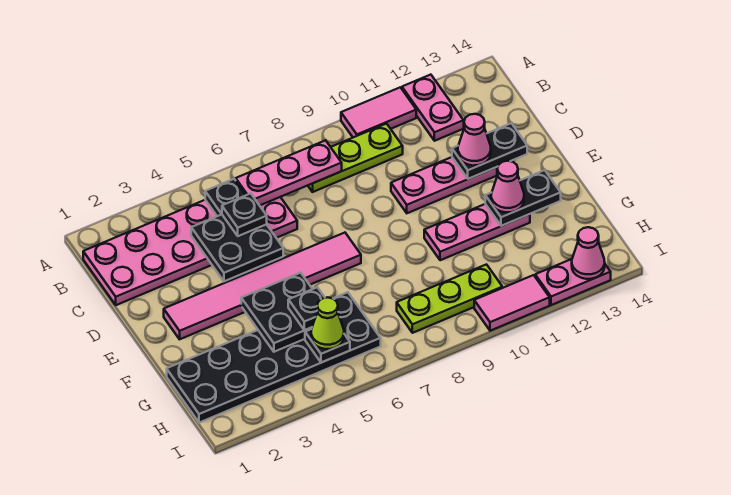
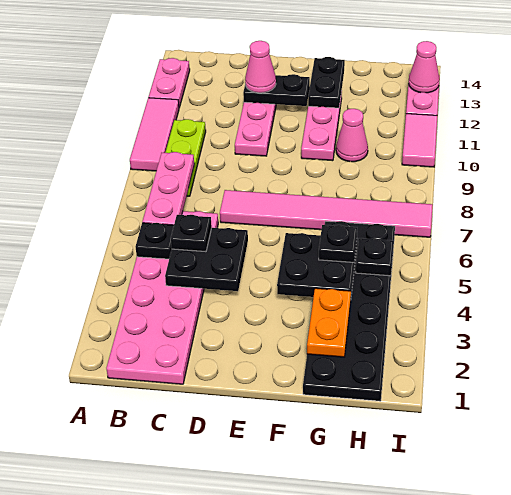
pink tile A10:A11 level 1 -> pink tile A9:A11 level 1
pink plate A12:B12 level 1 -> pink plate A12:A13 level 1
black plate D12:D13 level 2 -> black plate D12:E12 level 2
pink tile E2:E7 level 1 -> pink tile D7:I7 level 1
pink cone F12 level 3 -> pink cone G10 level 1
none -> orange plate G2:G3 level 2
lime cone H5 level 3 -> none
lime plate H8:H10 level 1 -> none

